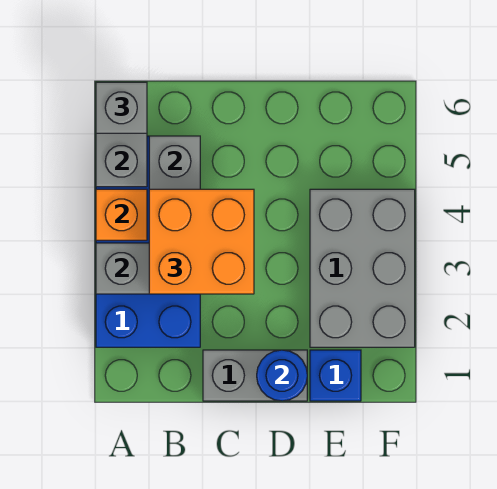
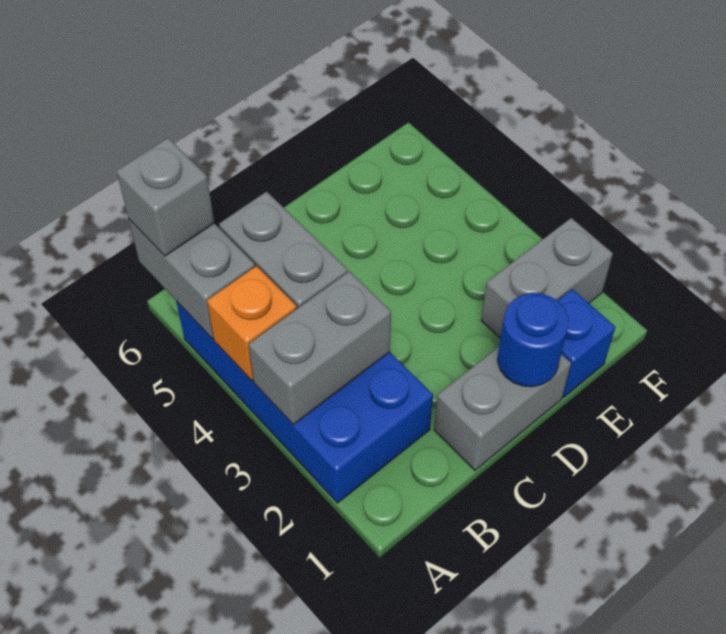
orange brick B3:C4 level 3 -> none
grey brick E2:F4 level 1 -> grey brick E2:F2 level 1

